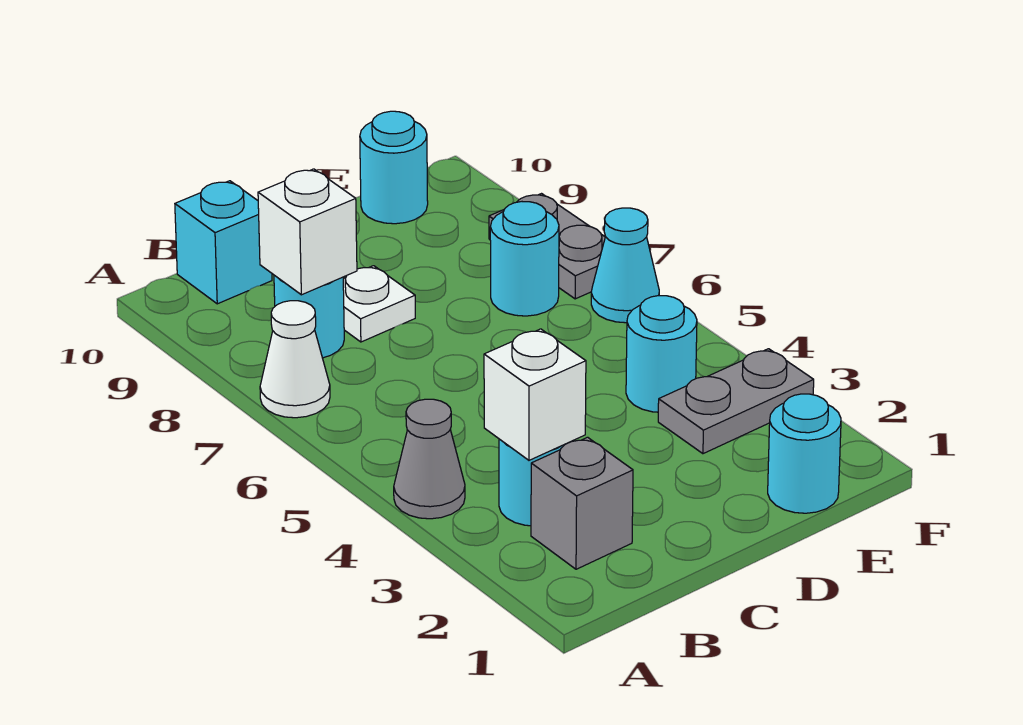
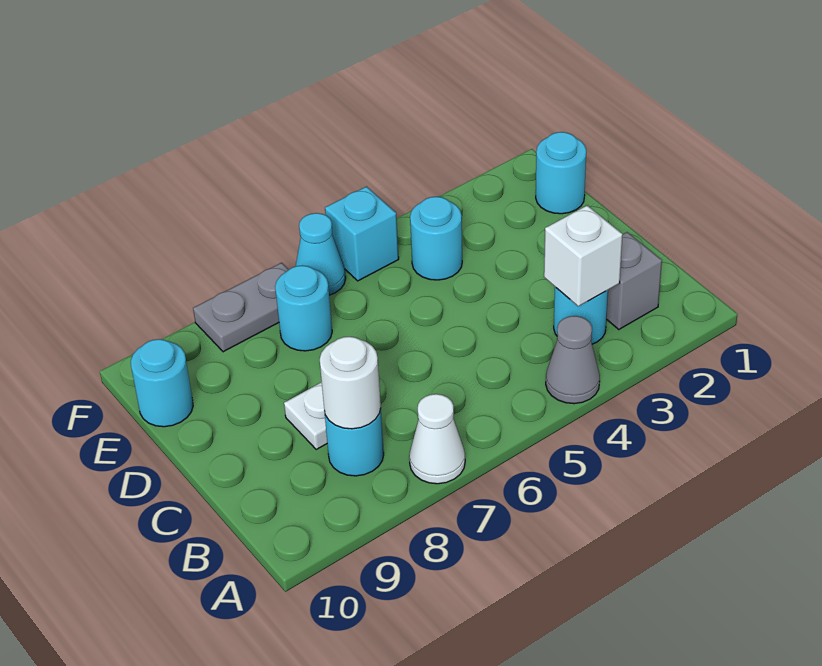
white brick B8 level 2 -> white round brick B8 level 2
cyan brick B10 level 1 -> cyan brick F5 level 1
grey plate E3:F3 level 1 -> none

